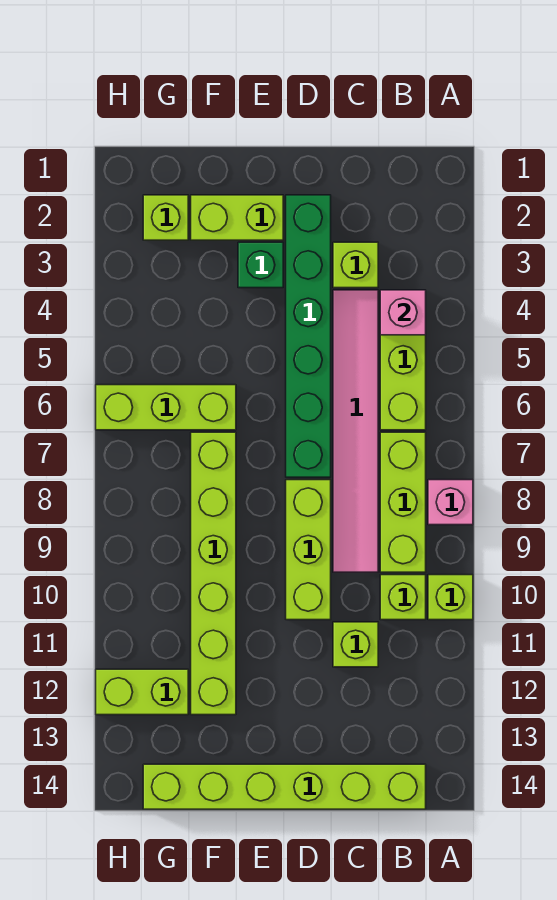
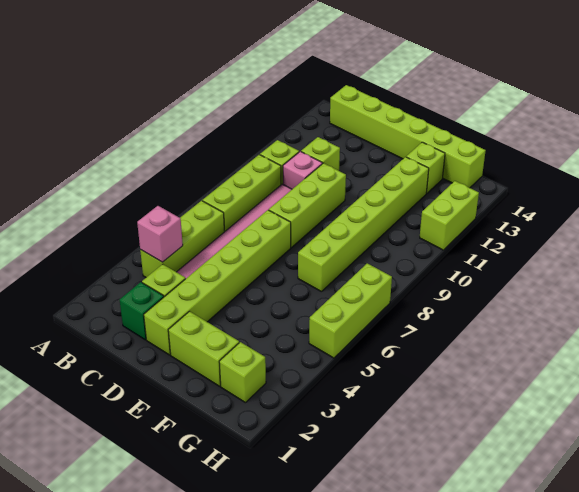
pink brick A8 level 1 -> pink brick C10 level 1
lime brick A10 level 1 -> lime brick F13 level 1
green brick D2:D7 level 1 -> lime brick D2:D7 level 1
green brick E3 level 1 -> green brick C2 level 1
lime brick F6:H6 level 1 -> lime brick H5:H7 level 1
lime brick G12:H12 level 1 -> lime brick H11:H12 level 1

